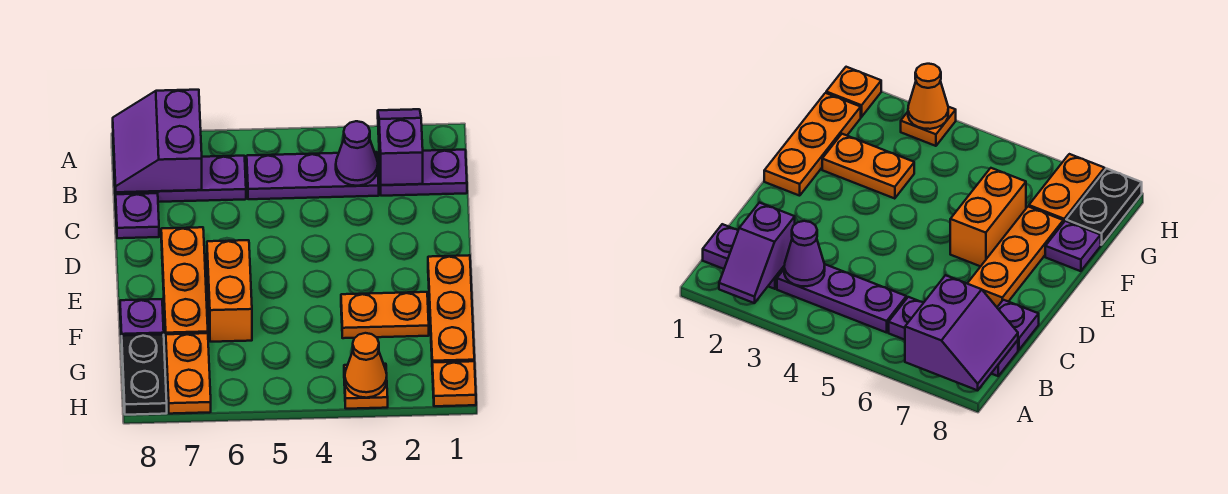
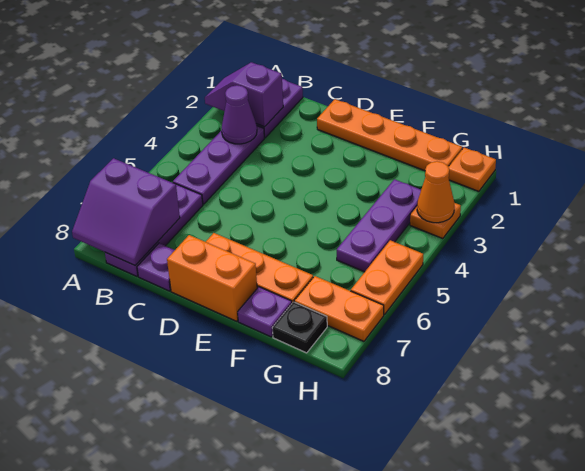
orange plate E1:G1 level 1 -> orange plate D1:G1 level 1
orange brick E6:F6 level 1 -> orange brick D8:E8 level 1
orange plate F2:F3 level 1 -> orange plate H5:H6 level 1
none -> purple plate G3:G5 level 1
black plate G8:H8 level 1 -> black plate G8 level 1

